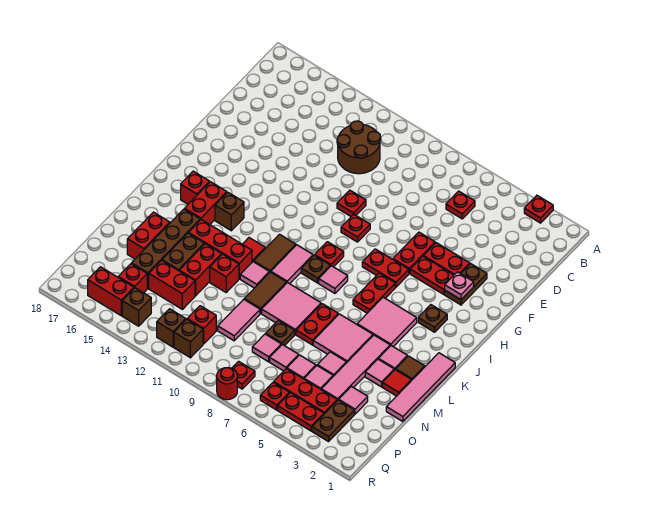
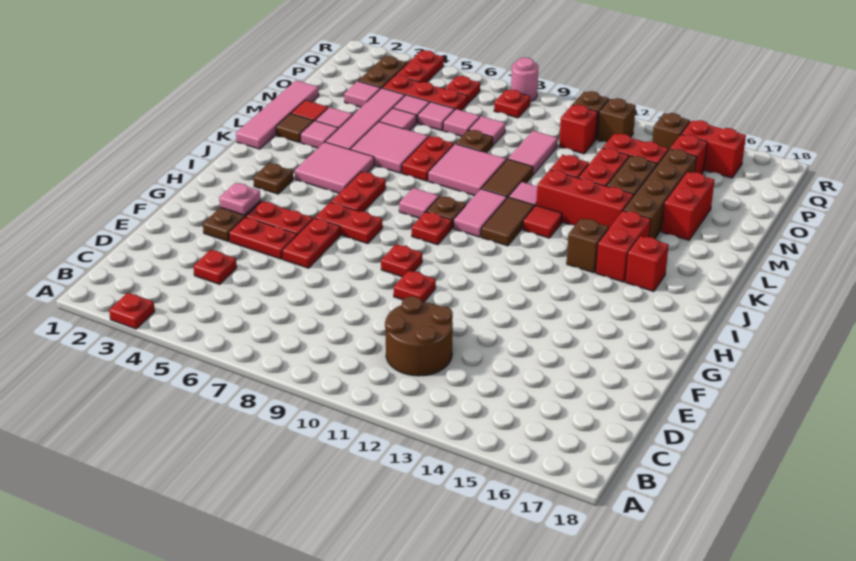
red plate C6 level 1 -> red plate D4 level 1
red plate Q4:Q5 level 1 -> red plate Q4:R4 level 1
red round brick R8 level 1 -> pink round brick R8 level 1

